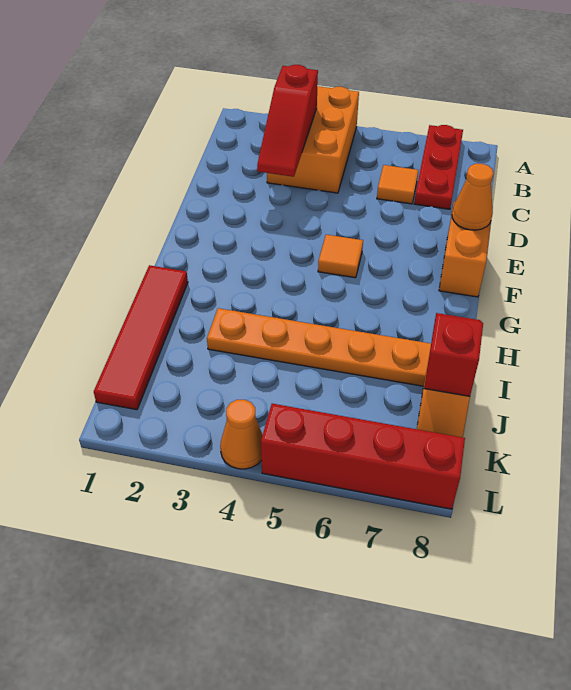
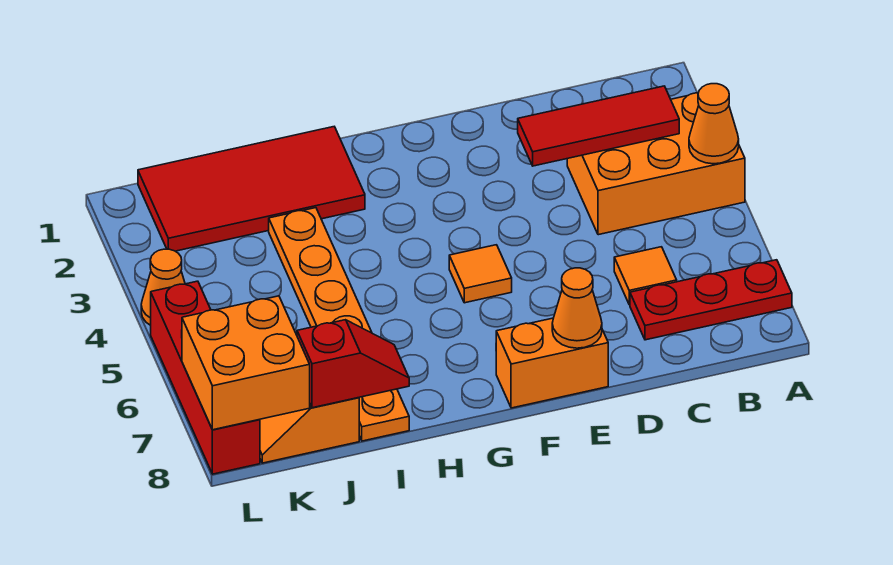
none -> orange cone A4 level 2
red slope B3:D3 level 2 top B -> red tile B3:D3 level 2
red tile H1:K1 level 1 -> red tile H1:K2 level 1
none -> orange brick K7:L8 level 2

